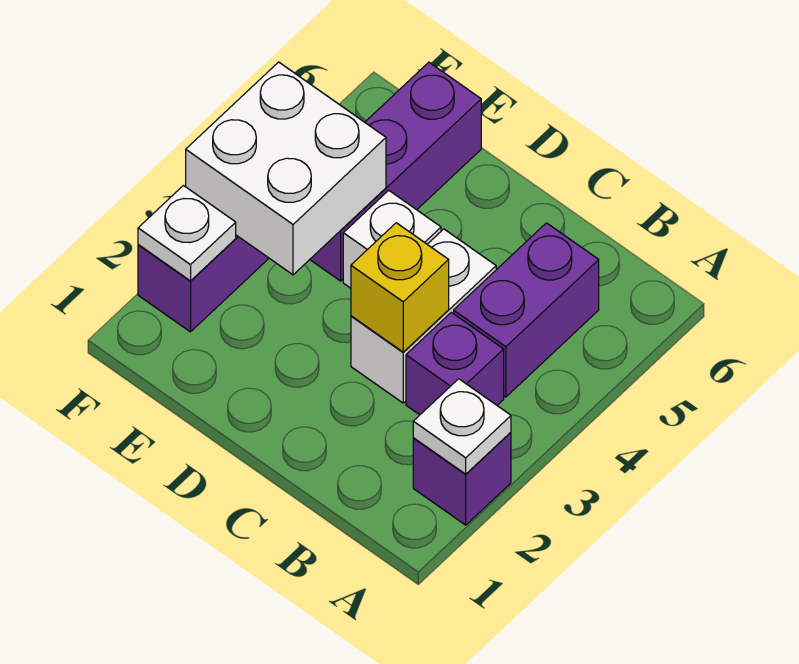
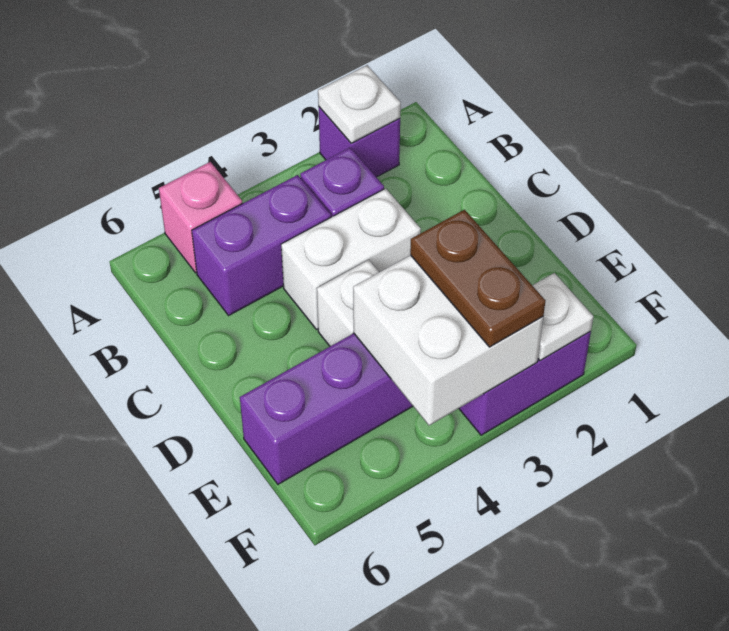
none -> pink brick A5 level 1
yellow brick C3 level 2 -> none
none -> brown plate E3:F3 level 3

